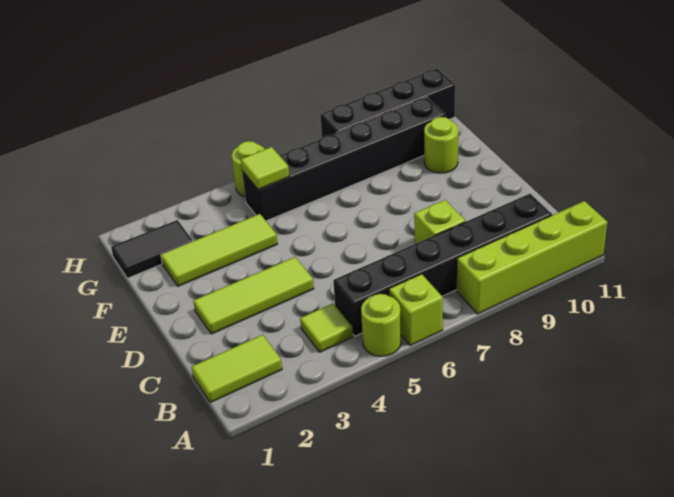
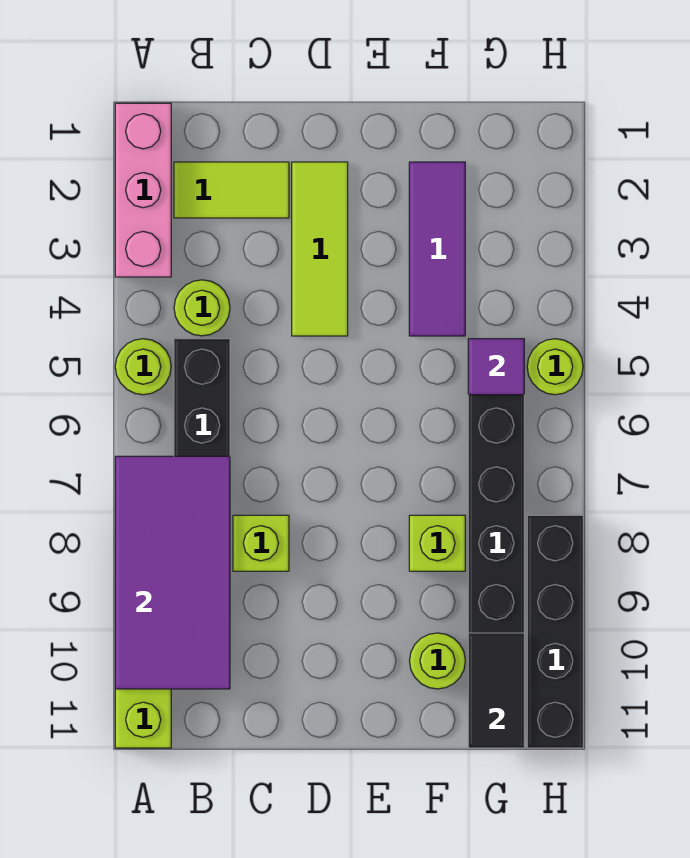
none -> pink brick A1:A3 level 1
lime brick A6 level 1 -> lime brick F8 level 1
none -> purple tile A7:B10 level 2
lime tile B1:B2 level 1 -> lime tile B2:C2 level 1
lime tile B4 level 1 -> lime round brick B4 level 1
lime tile F2:F4 level 1 -> purple tile F2:F4 level 1
black tile G1:G2 level 1 -> black tile G10:G11 level 2
lime tile G5 level 2 -> purple tile G5 level 2

